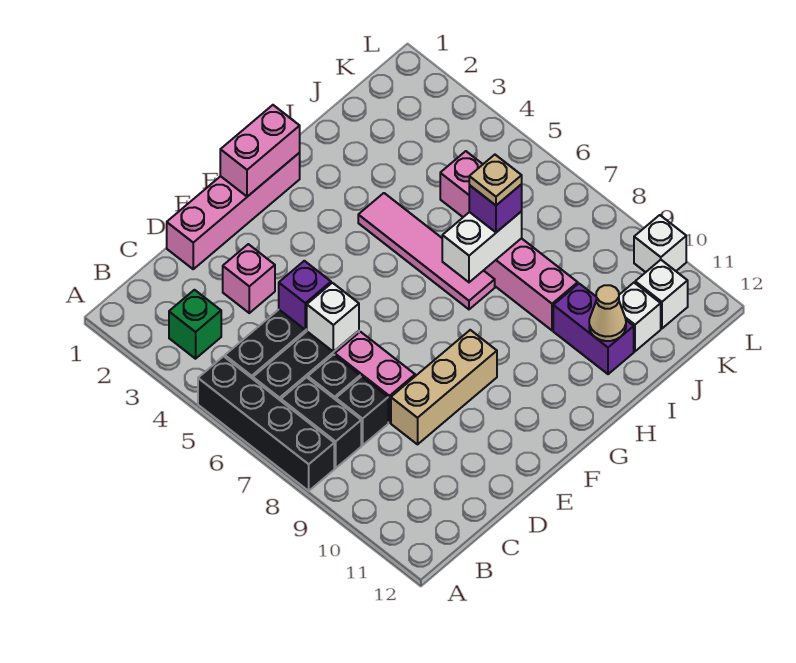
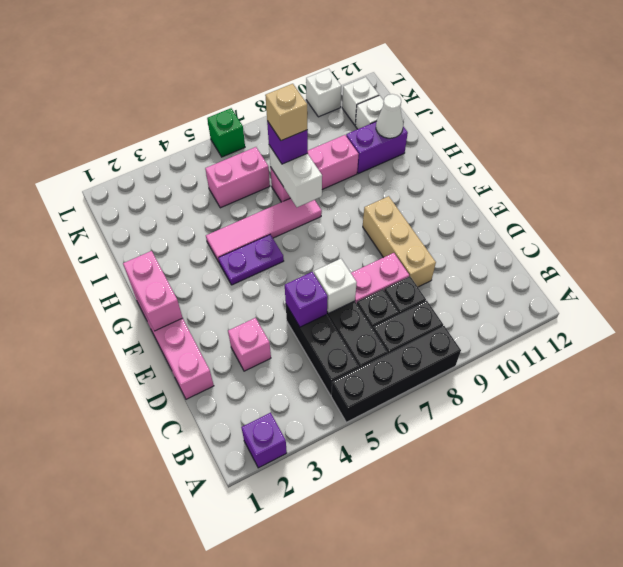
none -> purple brick A2 level 1
green brick B3 level 1 -> green brick L6 level 1
none -> purple plate G4:G5 level 1
tan plate I7 level 4 -> tan brick I7 level 4
tan cone I11 level 2 -> white cone I11 level 2

